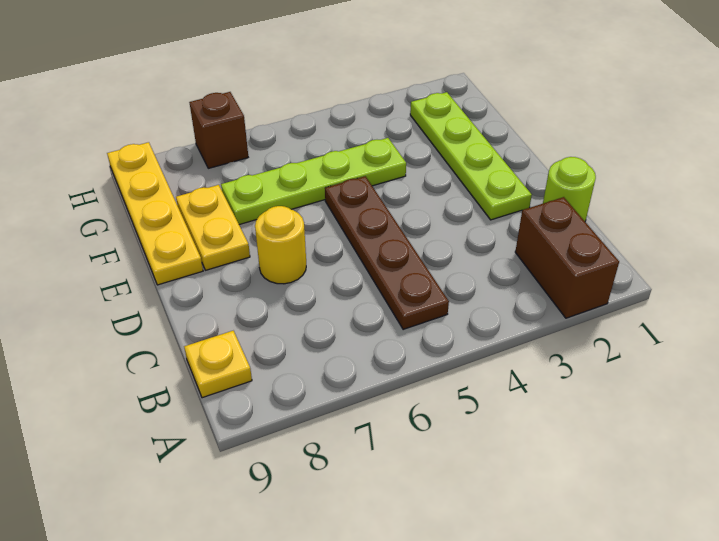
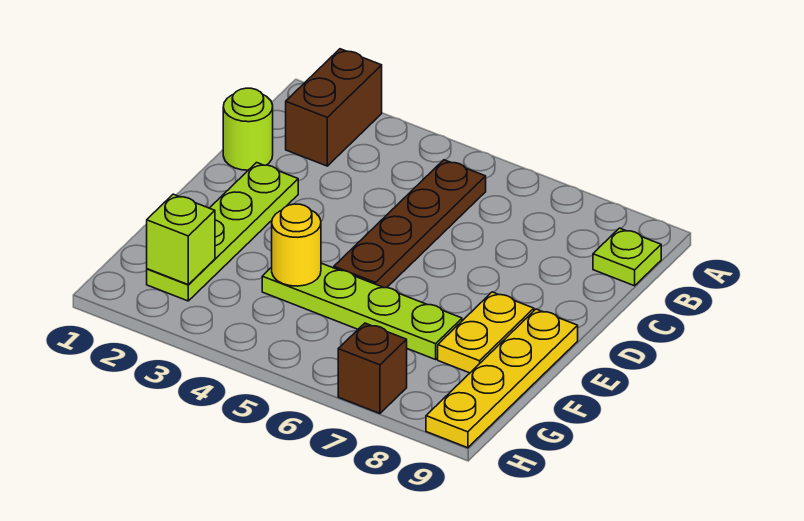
yellow plate B9 level 1 -> lime plate B9 level 1
yellow round brick D7 level 1 -> yellow round brick F4 level 2
none -> lime brick G2 level 2

